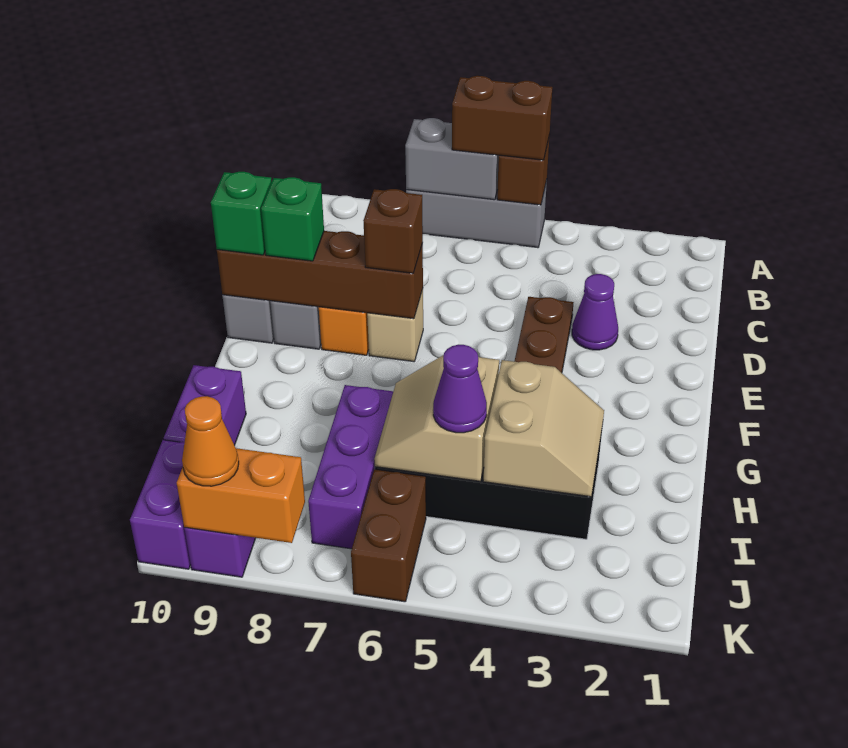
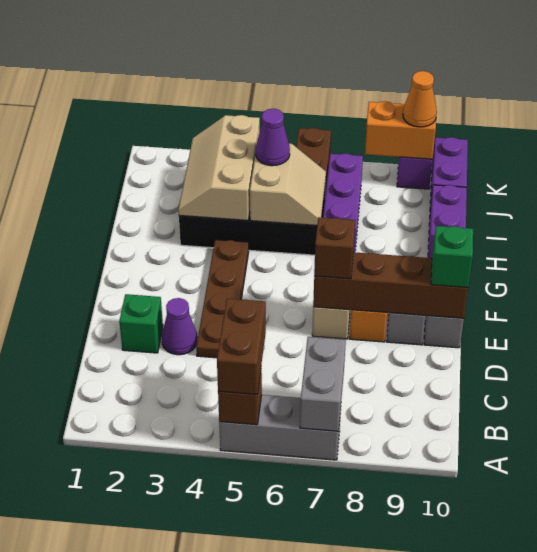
brown brick A5:A6 level 3 -> brown brick A5:B5 level 3
grey brick A6:A7 level 2 -> grey brick A7:B7 level 2
green brick E9 level 3 -> green brick D2 level 1
tan slope H3:I4 level 2 top 4 -> tan slope H3:J4 level 2 top 4

